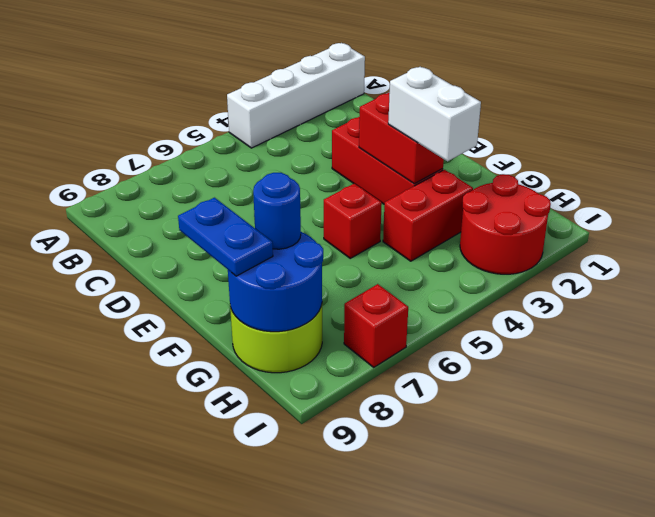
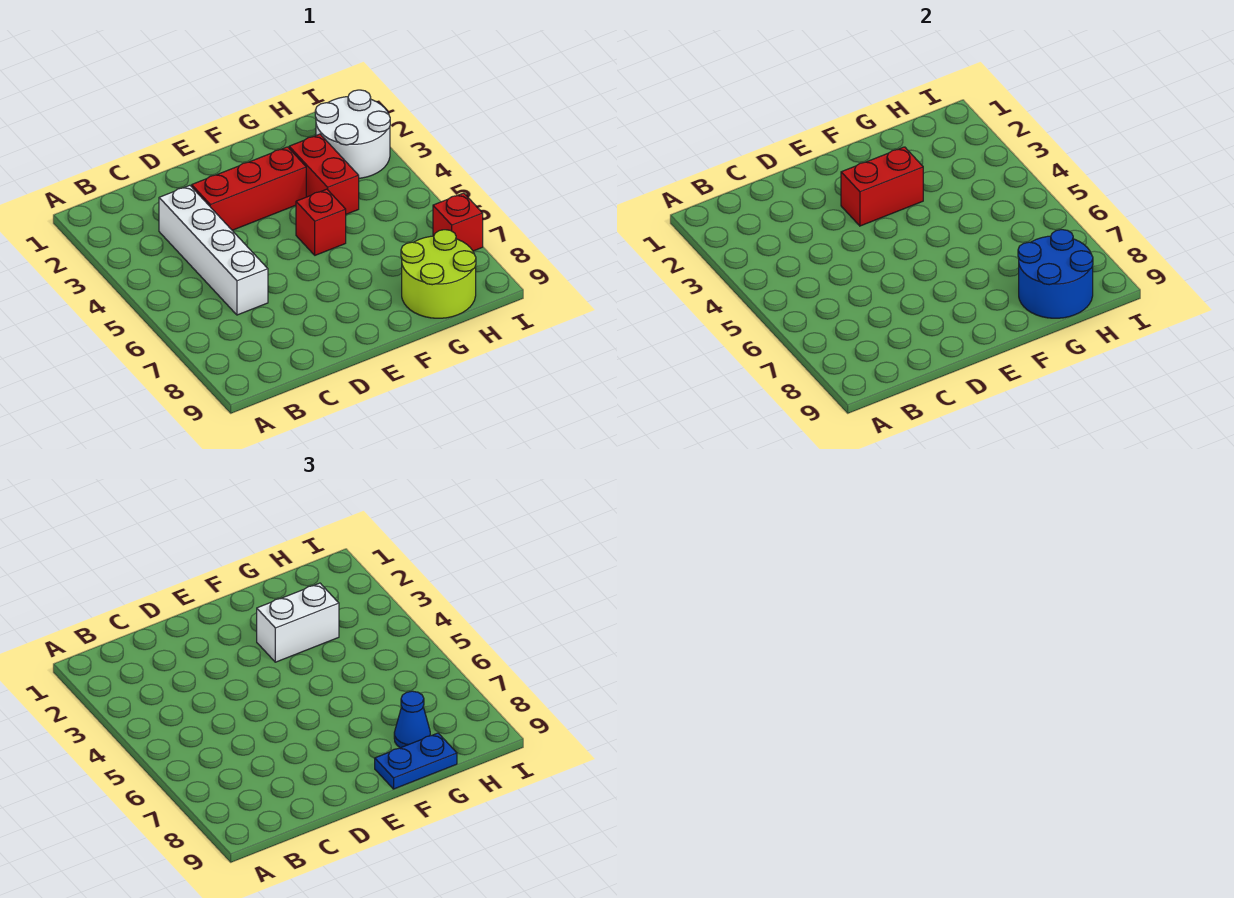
white brick A1:A4 level 1 -> white brick C3:C6 level 1
blue round brick G8 level 3 -> blue cone G8 level 3
red round brick H2:I3 level 1 -> white round brick H2:I3 level 1

